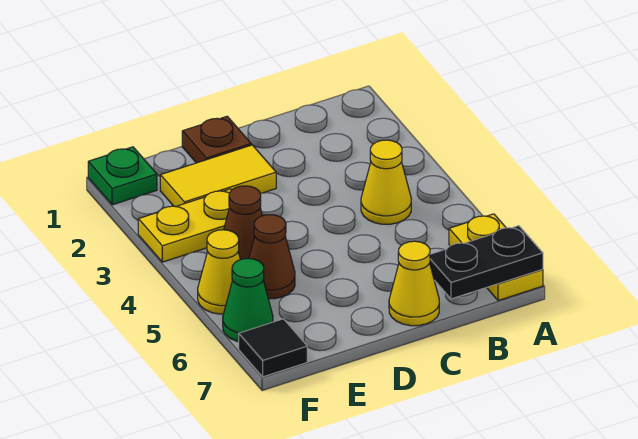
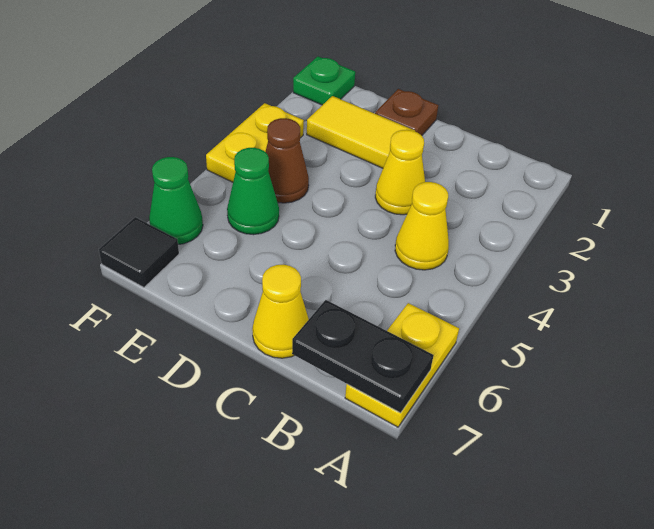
yellow plate E3:F3 level 1 -> yellow plate F3:F4 level 1
brown cone E5 level 1 -> green cone E5 level 1
yellow cone F5 level 1 -> yellow cone C3 level 1

